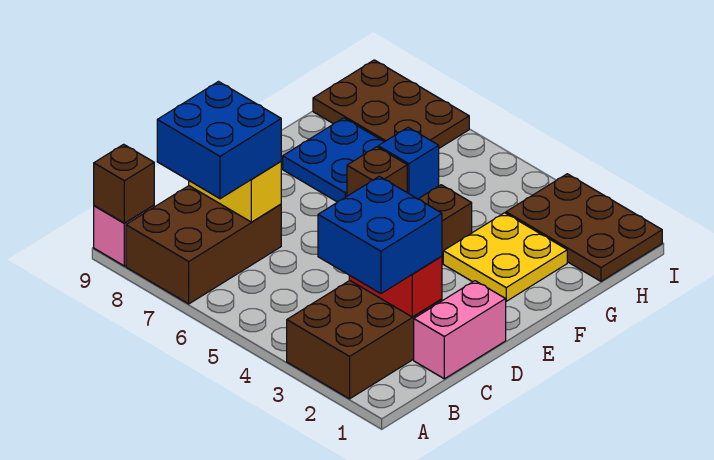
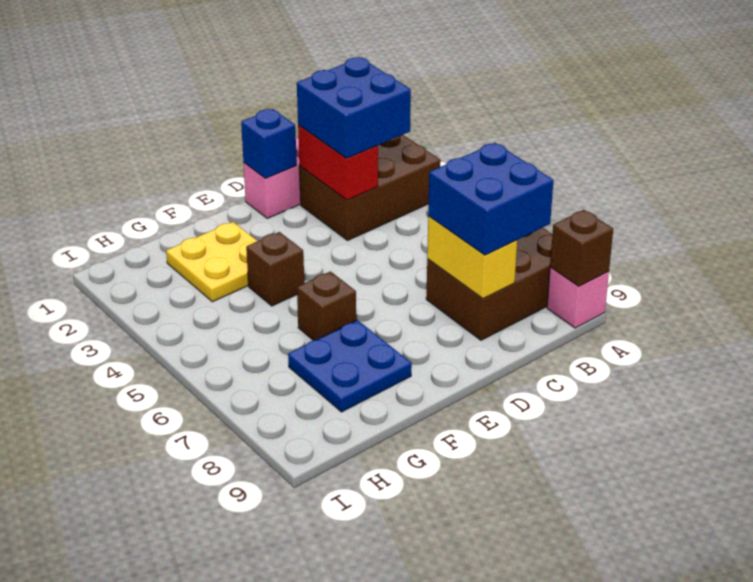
blue brick G6 level 1 -> blue brick D1 level 2
brown plate H1:I3 level 1 -> none
brown plate H7:I9 level 1 -> none

